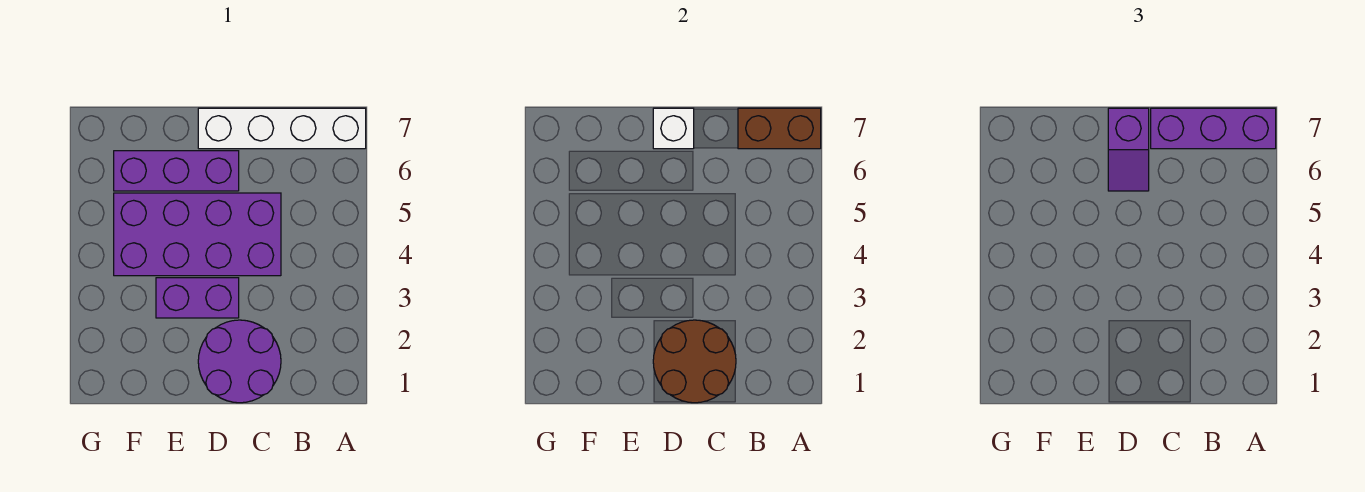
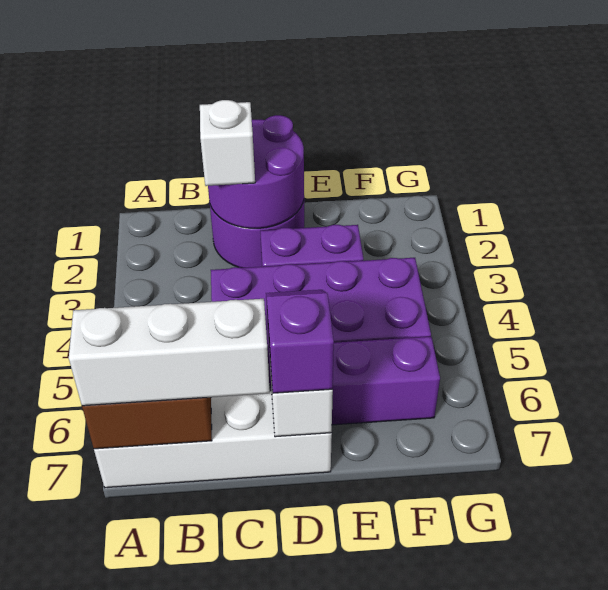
purple brick A7:C7 level 3 -> white brick A7:C7 level 3
brown round brick C1:D2 level 2 -> purple round brick C1:D2 level 2
none -> white brick C2 level 3

